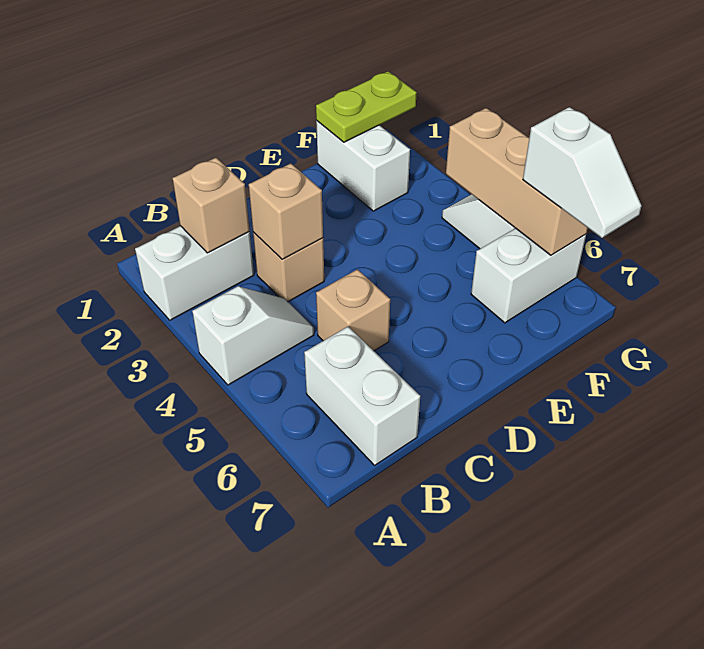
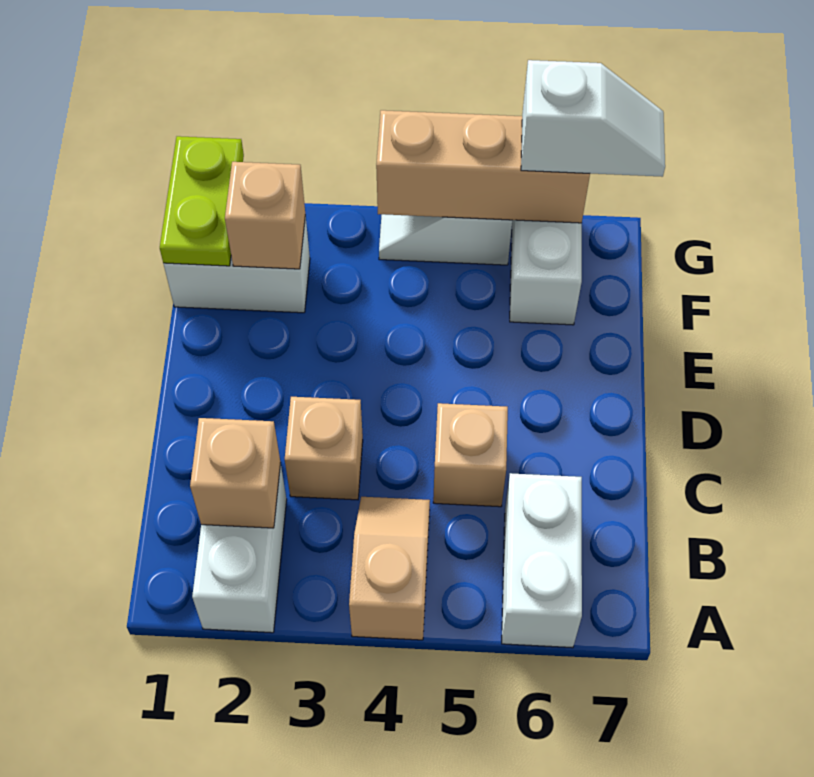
white slope A4:B4 level 1 top A -> tan slope A4:B4 level 1 top A
white brick B6:B7 level 1 -> white brick A6:B6 level 1
tan brick C3 level 2 -> tan brick F2 level 2

